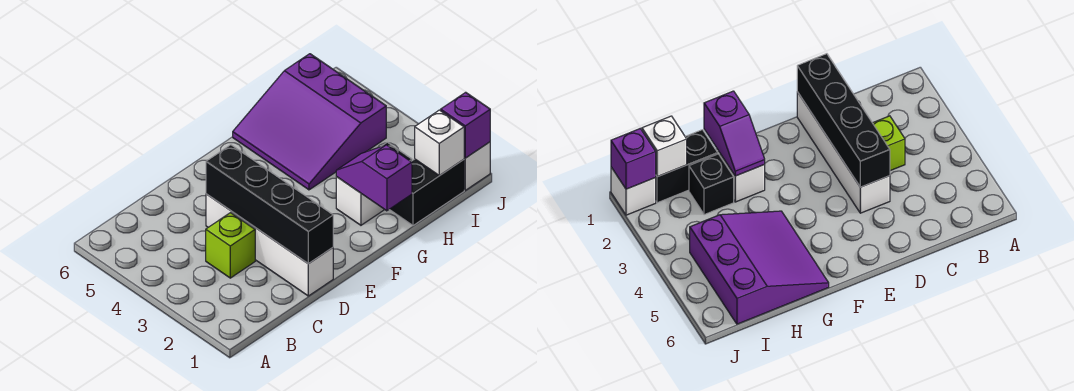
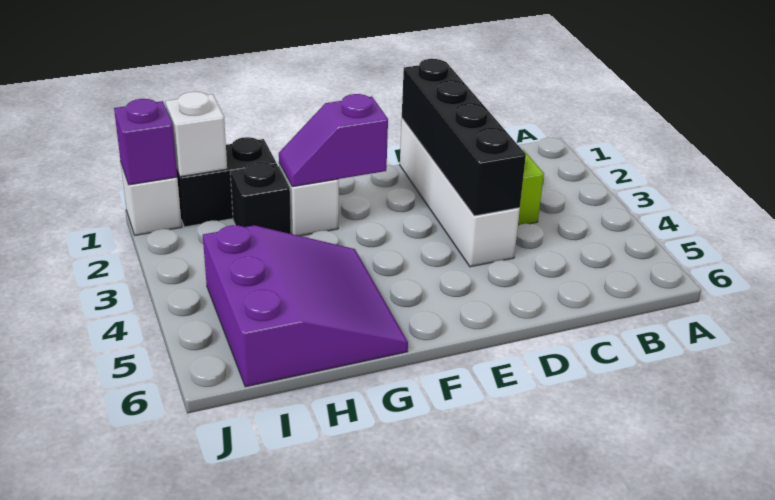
purple slope G1:G2 level 2 top 1 -> purple slope F2:G2 level 2 top F

